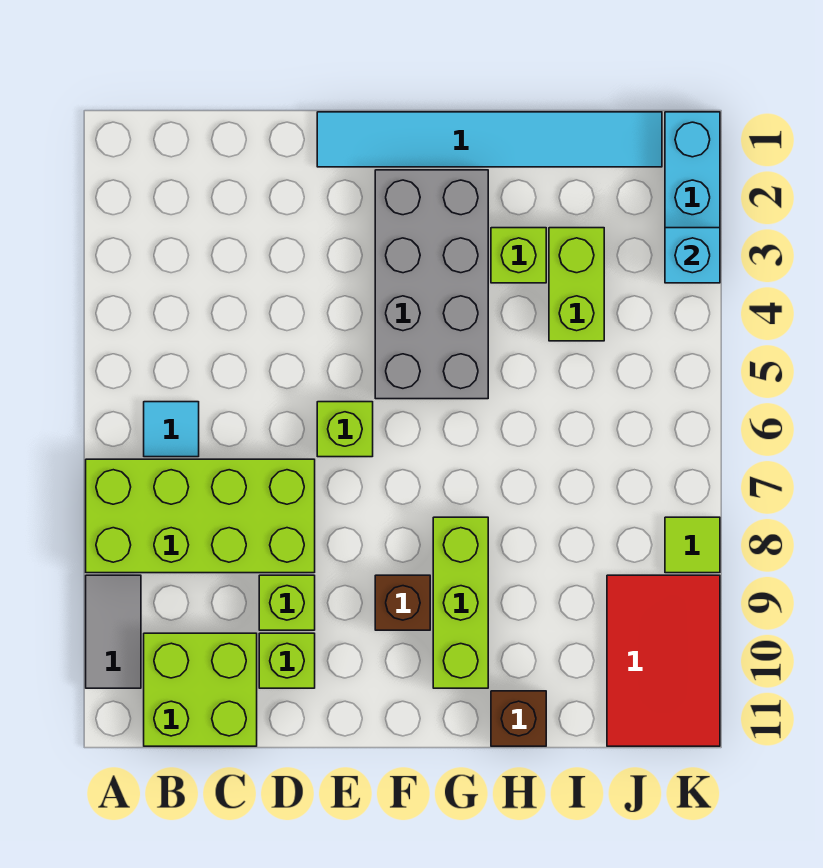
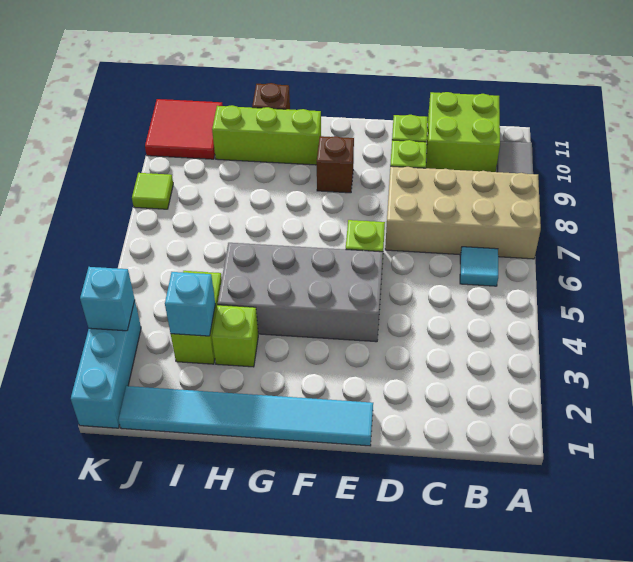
lime brick A7:D8 level 1 -> tan brick A7:D8 level 1
grey brick F2:G5 level 1 -> grey brick E4:H5 level 1
lime brick G8:G10 level 1 -> lime brick G10:I10 level 1
none -> cyan brick I3 level 2
red tile J9:K11 level 1 -> red tile J10:K11 level 1

